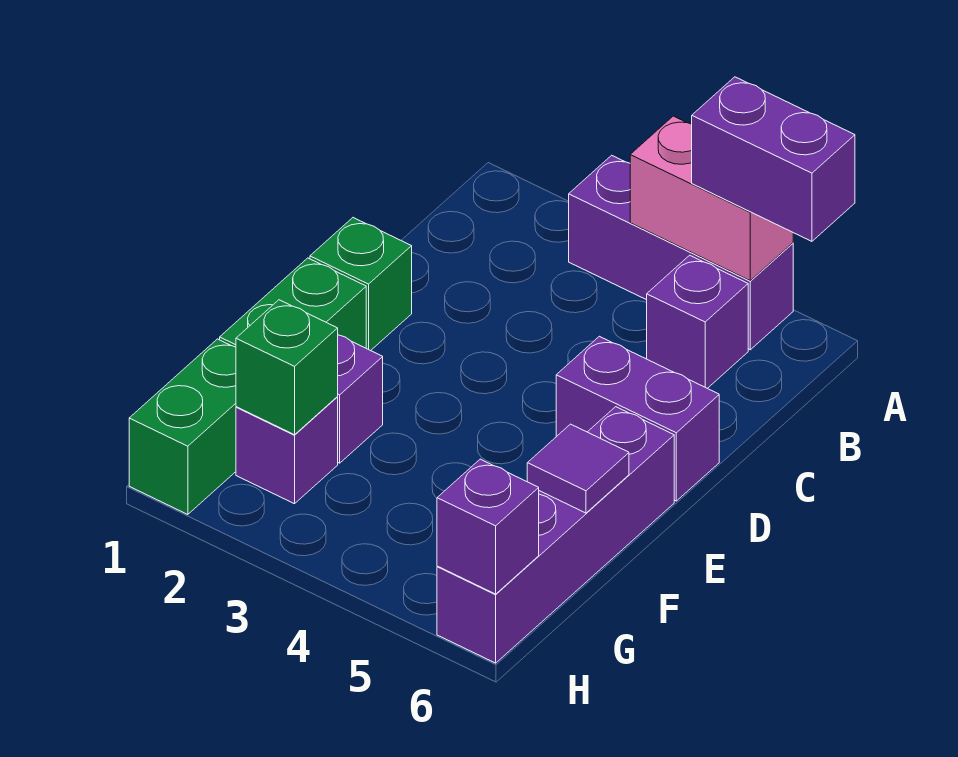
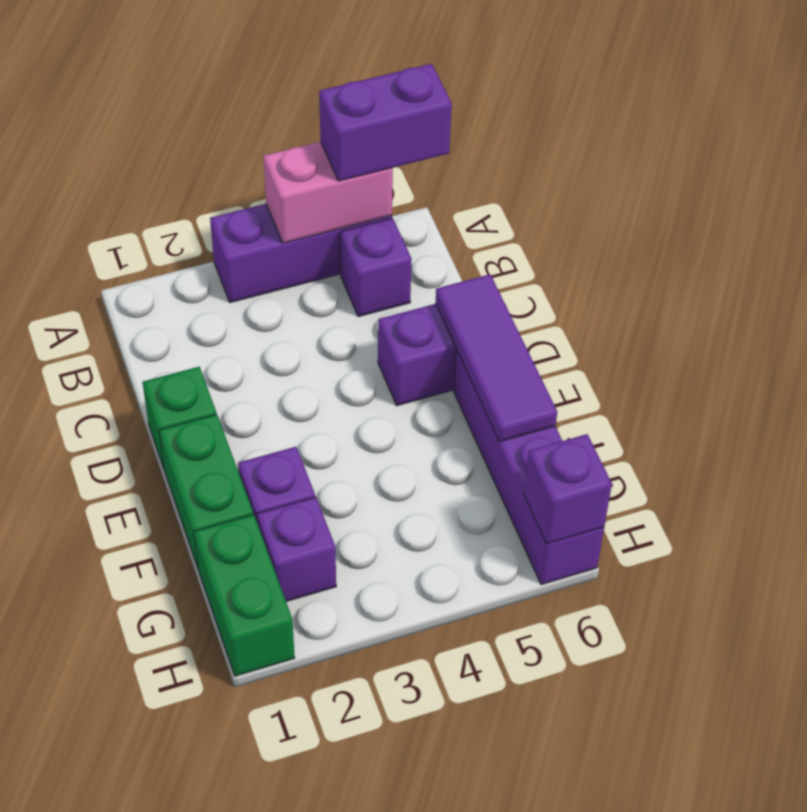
purple tile F6 level 2 -> purple tile D6:F6 level 2
green brick G2 level 2 -> none

